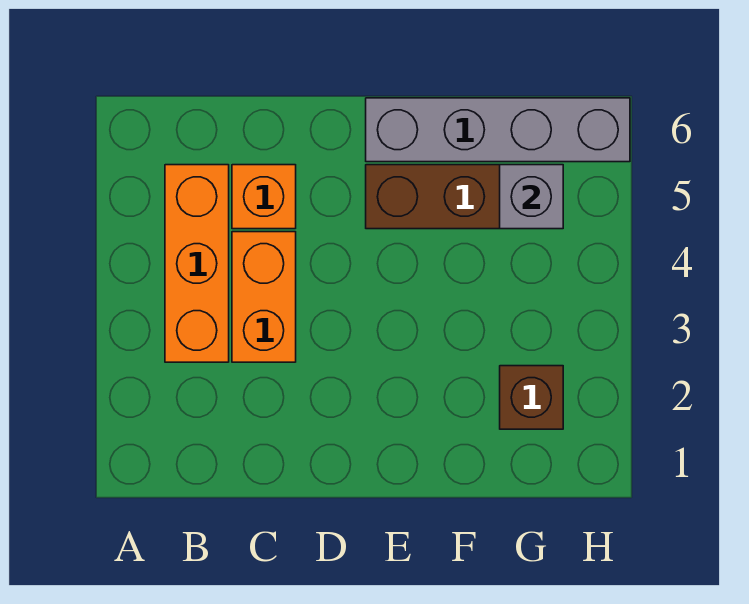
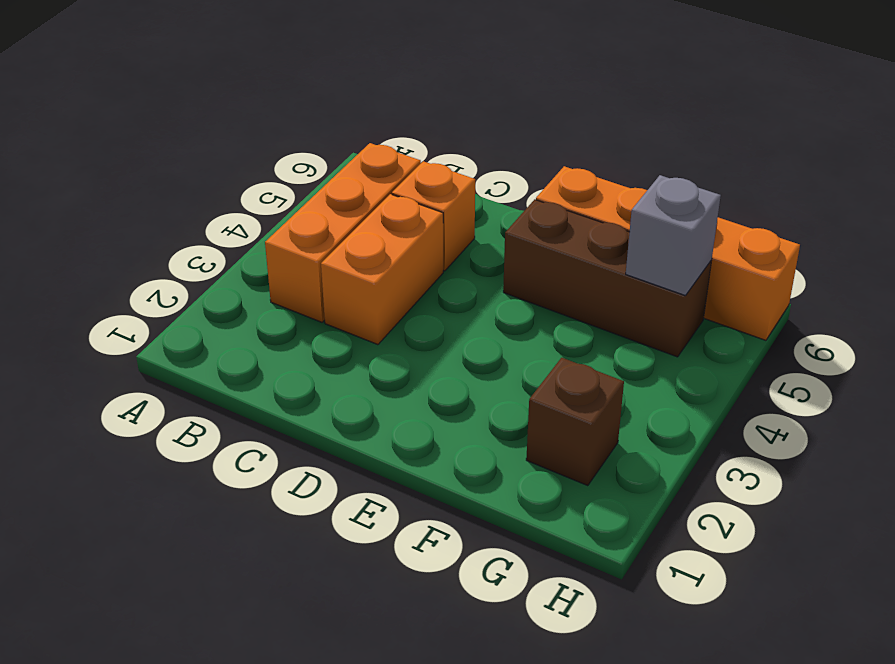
grey brick E6:H6 level 1 -> orange brick E6:H6 level 1

